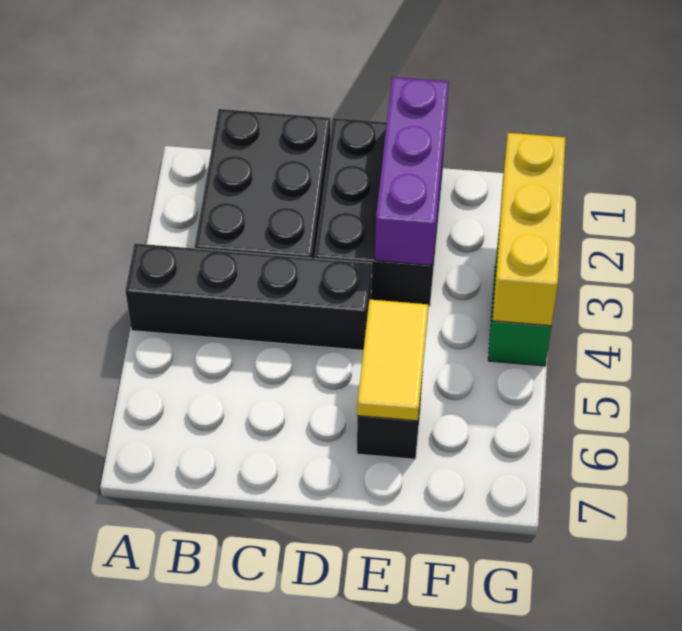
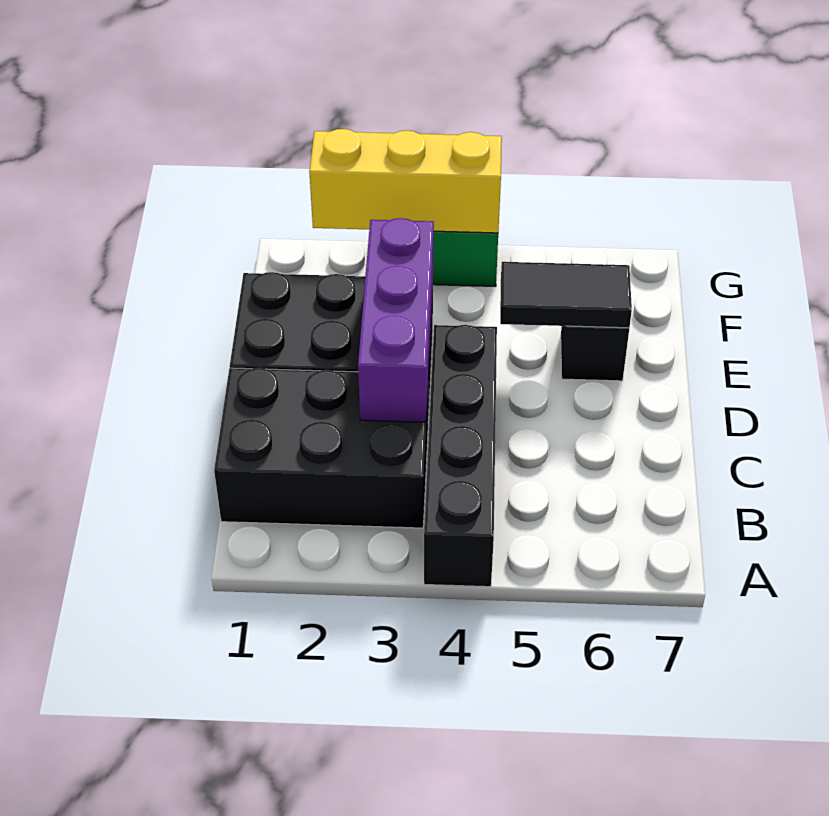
purple brick E1:E3 level 2 -> purple brick C3:E3 level 2
yellow tile E5:E6 level 2 -> black tile E5:E6 level 2

